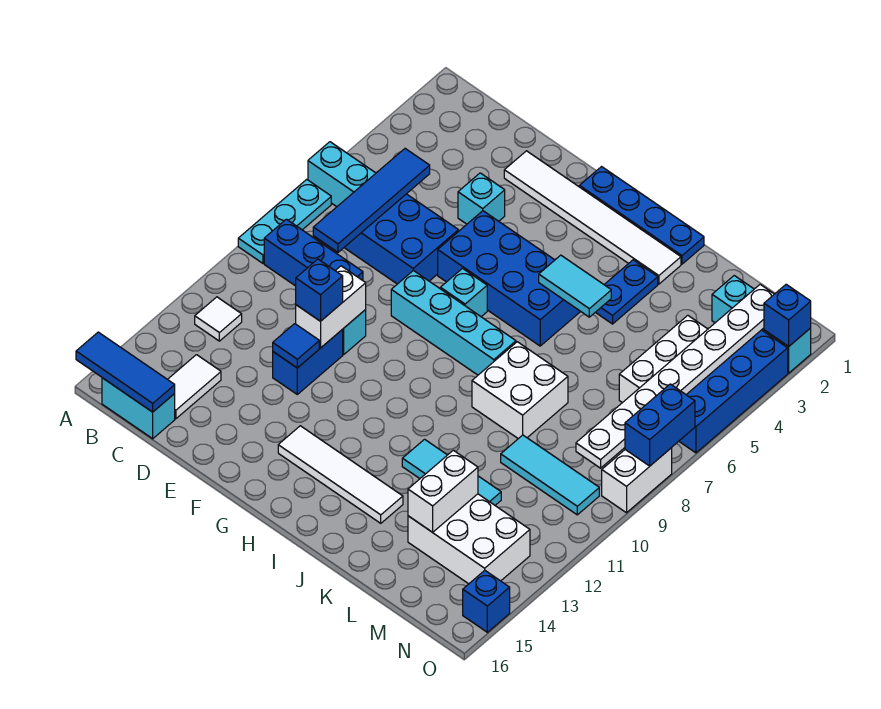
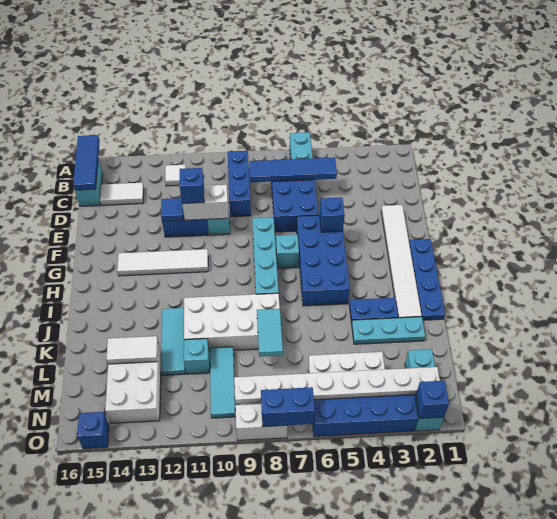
cyan plate A7:A9 level 1 -> cyan plate K2:K4 level 1
cyan brick E4 level 1 -> cyan brick L11 level 1
none -> blue brick F5 level 2
white tile G14:J14 level 1 -> white tile G11:G14 level 1
cyan tile I5:J5 level 2 -> cyan tile K8:L8 level 2
white brick J8:K9 level 1 -> white brick J8:K11 level 1
white brick L13:L14 level 2 -> white tile L13:L14 level 2

